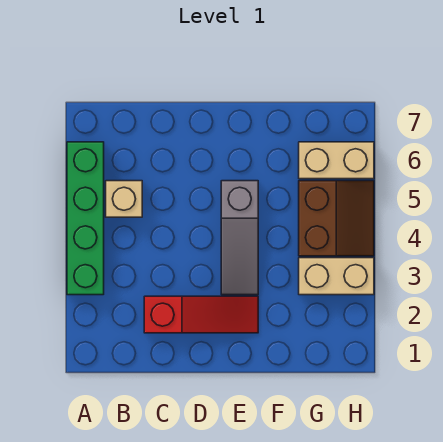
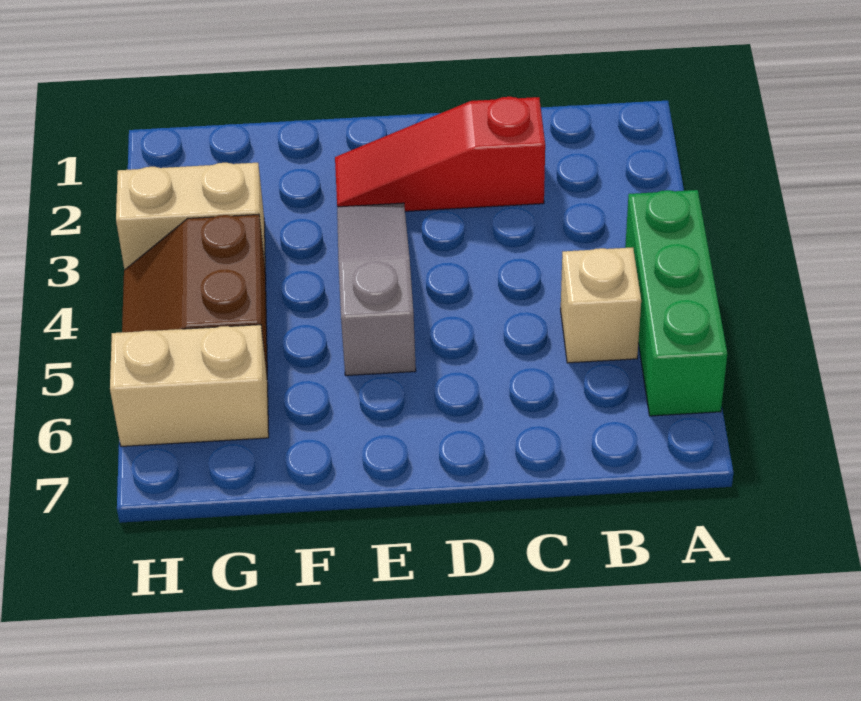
green brick A3:A6 level 1 -> green brick A4:A6 level 1

